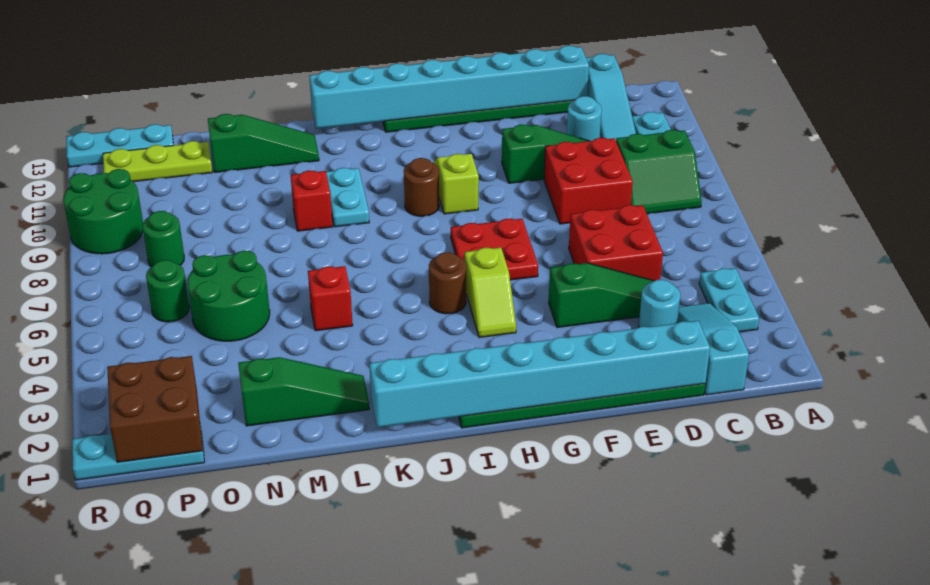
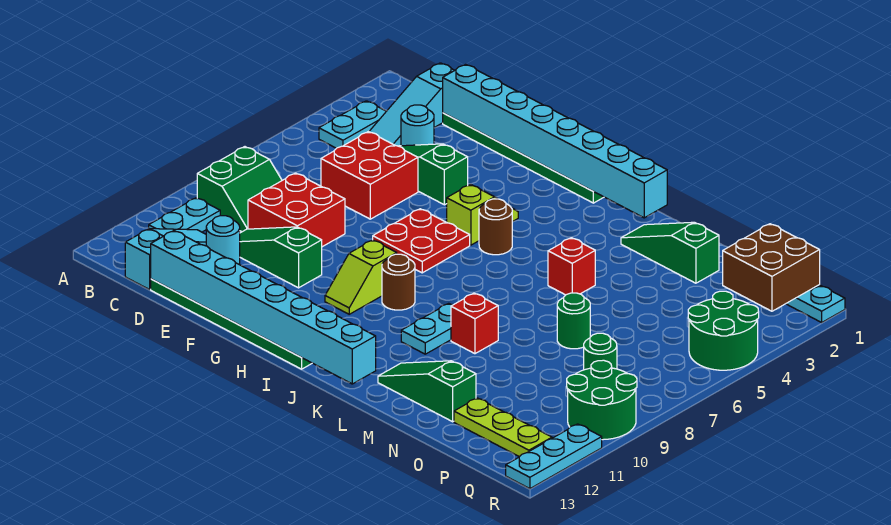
green slope B8:C9 level 1 top 9 -> green slope B8:C9 level 1 top B
green round brick N5:O6 level 1 -> green round brick Q4:R5 level 1
green round brick P6 level 1 -> green round brick N7 level 1
cyan plate P13:R13 level 1 -> cyan plate R11:R13 level 1

